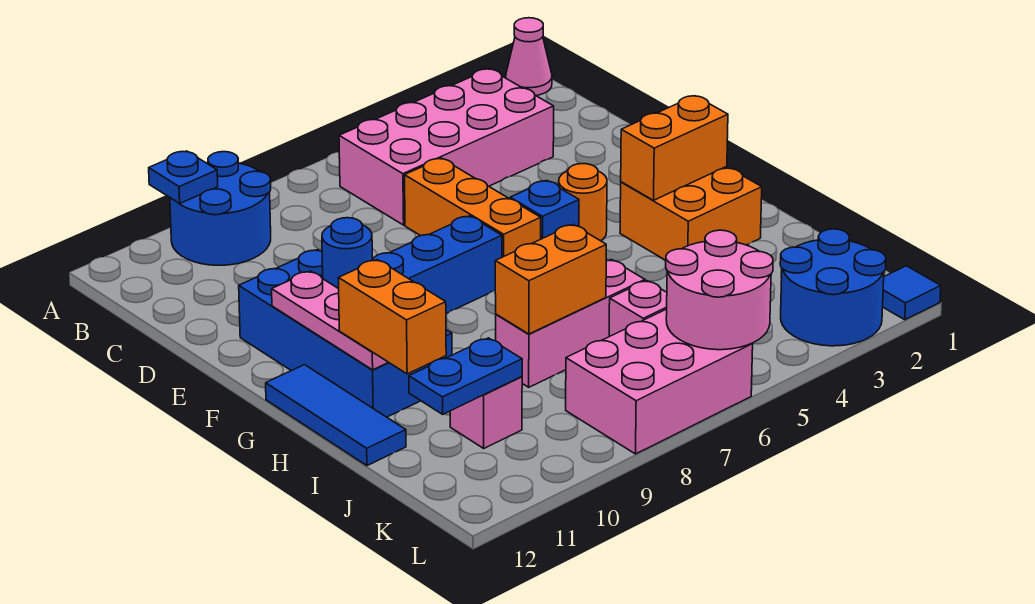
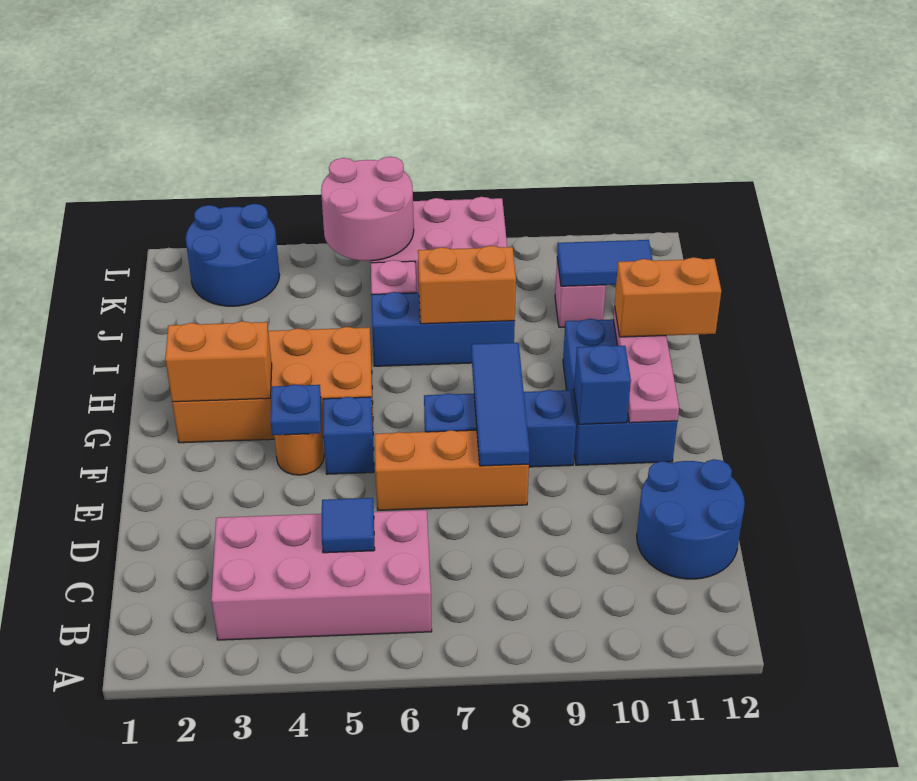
pink cone A1 level 1 -> none
blue round brick A9:B10 level 1 -> blue round brick C11:D12 level 1
blue plate A10 level 2 -> blue plate F4 level 2
orange brick D6:F6 level 1 -> orange brick E6:E8 level 1
blue brick E10:H11 level 1 -> blue brick F10:H11 level 1
blue round brick F10 level 2 -> blue brick F10 level 2
orange brick G2:H3 level 1 -> orange brick G2:H5 level 1
blue tile G12:I12 level 1 -> blue tile E8:G8 level 2
orange brick H11:I11 level 3 -> orange brick H11:H12 level 3
pink brick I6:I8 level 1 -> blue brick I6:I8 level 1
blue plate J10:J11 level 2 -> blue tile J10:J11 level 2
blue tile L1 level 1 -> blue tile C5 level 2

